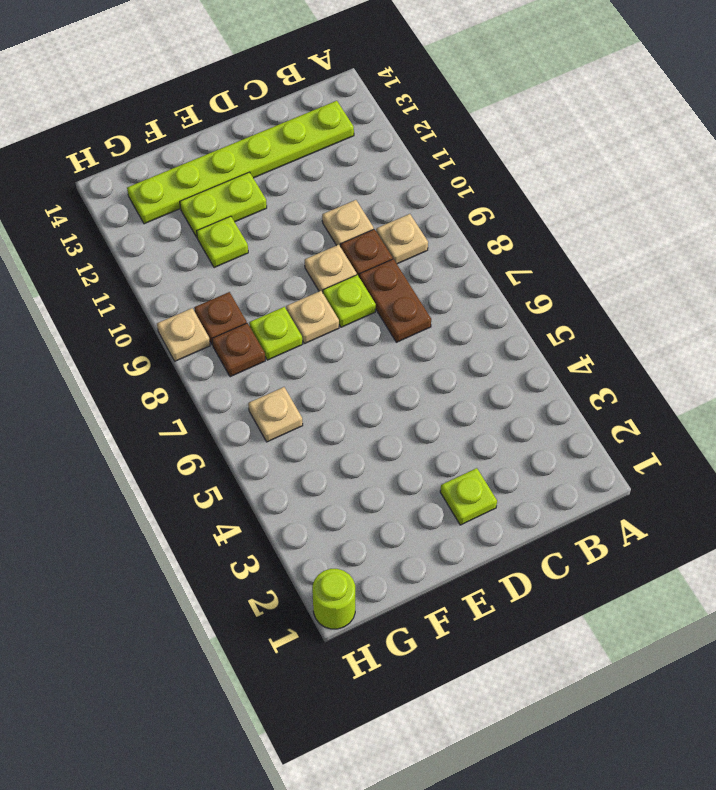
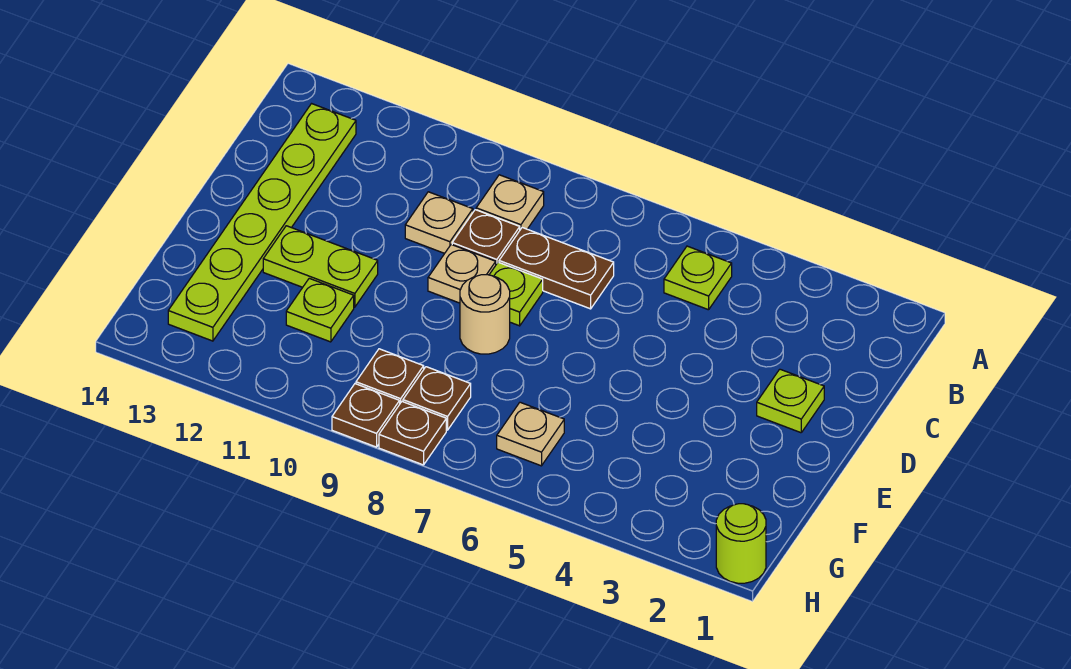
tan plate E8 level 1 -> tan round brick E8 level 1
lime plate E12:F12 level 1 -> lime plate E11:E12 level 1
lime plate F8 level 1 -> lime plate B5 level 1
none -> brown plate H8 level 1
tan plate H9 level 1 -> brown plate H9 level 1

